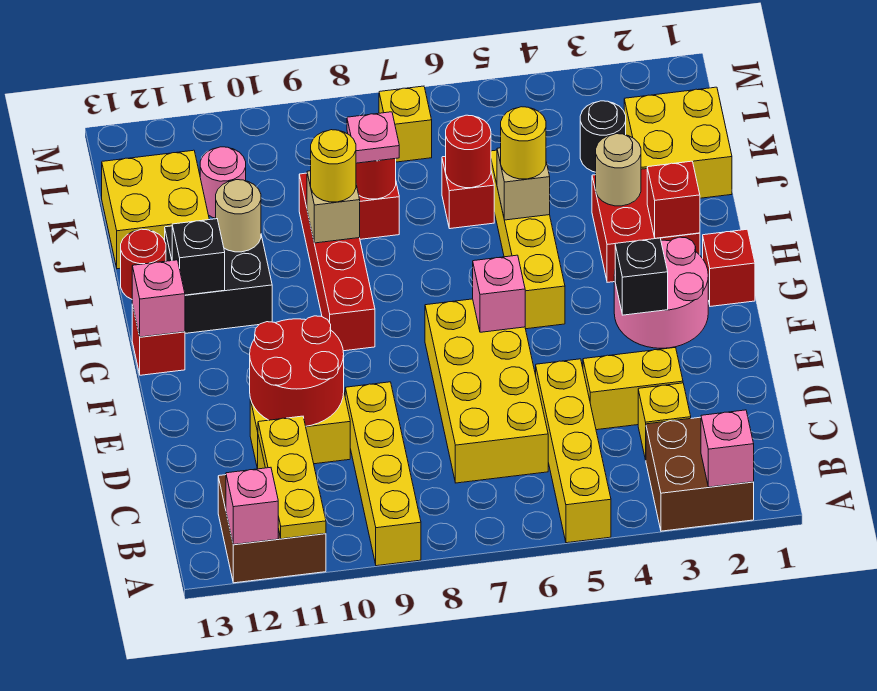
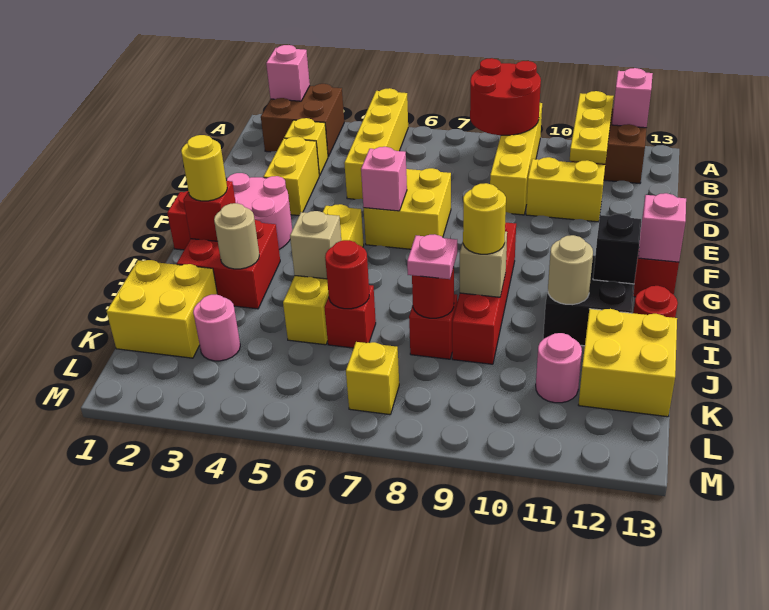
yellow brick C6:F7 level 1 -> yellow brick E6:F7 level 1
yellow brick D3:D4 level 1 -> yellow brick D3:E3 level 1
red round brick D10:E11 level 2 -> red round brick A8:B9 level 2
black brick F3 level 2 -> none
yellow round brick I5 level 3 -> yellow round brick H2 level 3
black round brick K3 level 1 -> pink round brick K3 level 1

